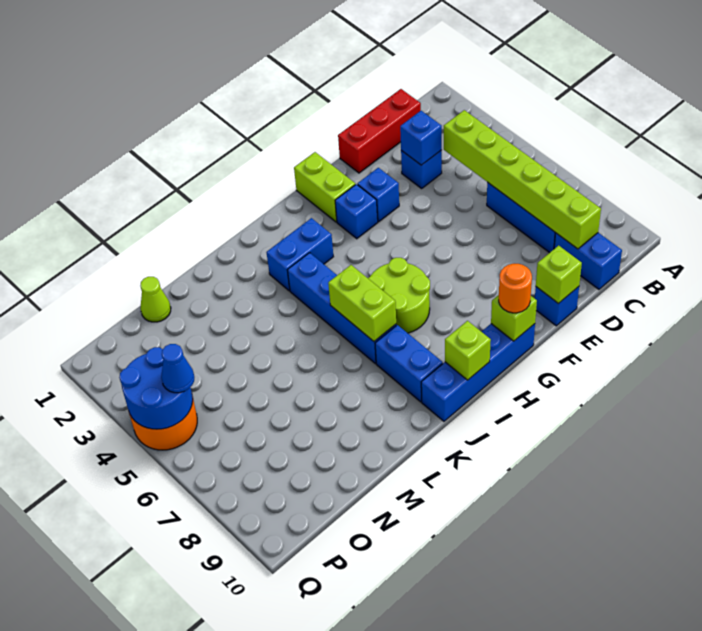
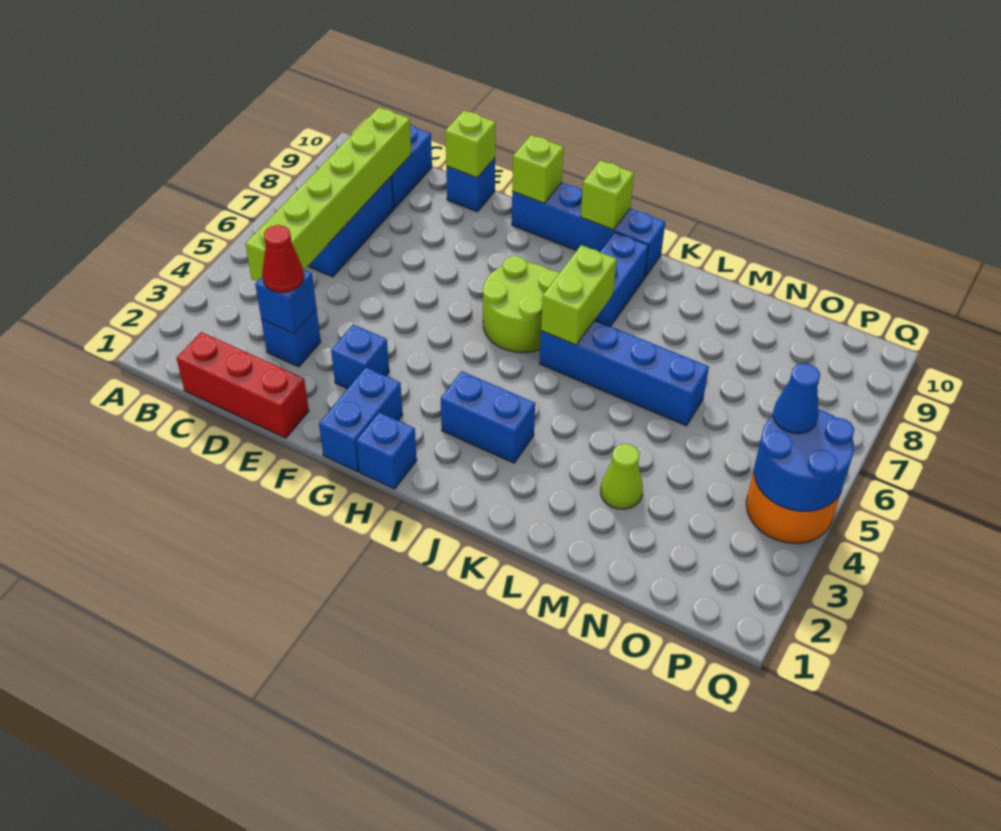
none -> red cone D3 level 3
lime brick G1:G2 level 1 -> blue brick G1:G2 level 1
blue brick G3 level 1 -> blue brick H1 level 1
orange round brick G10 level 3 -> none
blue brick J4:J7 level 1 -> blue brick J6:M6 level 1
lime cone N1 level 1 -> lime cone M3 level 1

